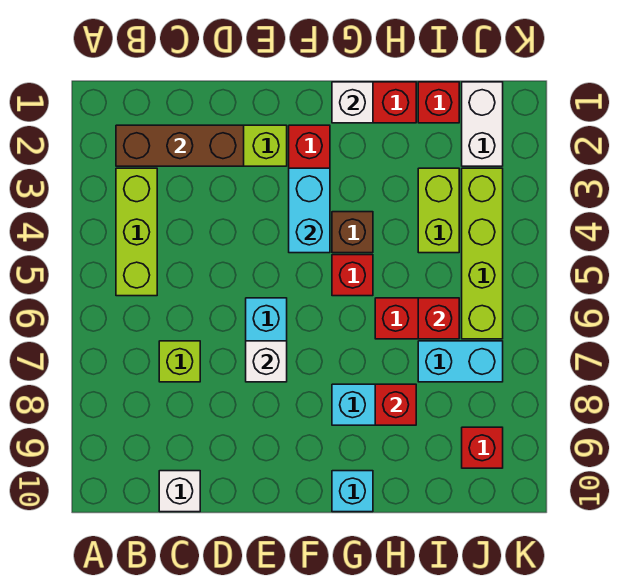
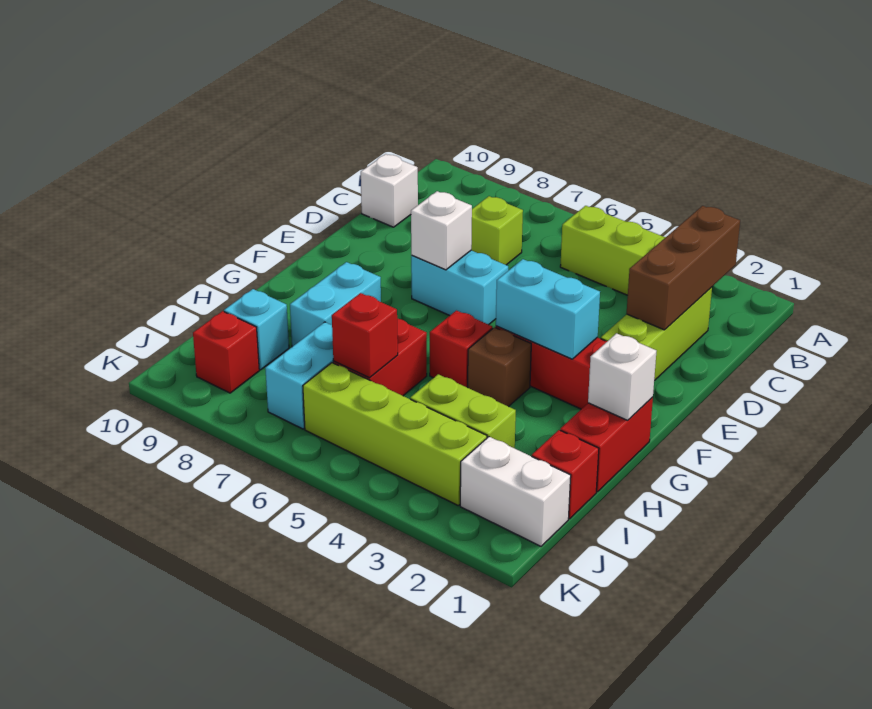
cyan brick G10 level 1 -> cyan brick I9 level 1
red brick H8 level 2 -> none

